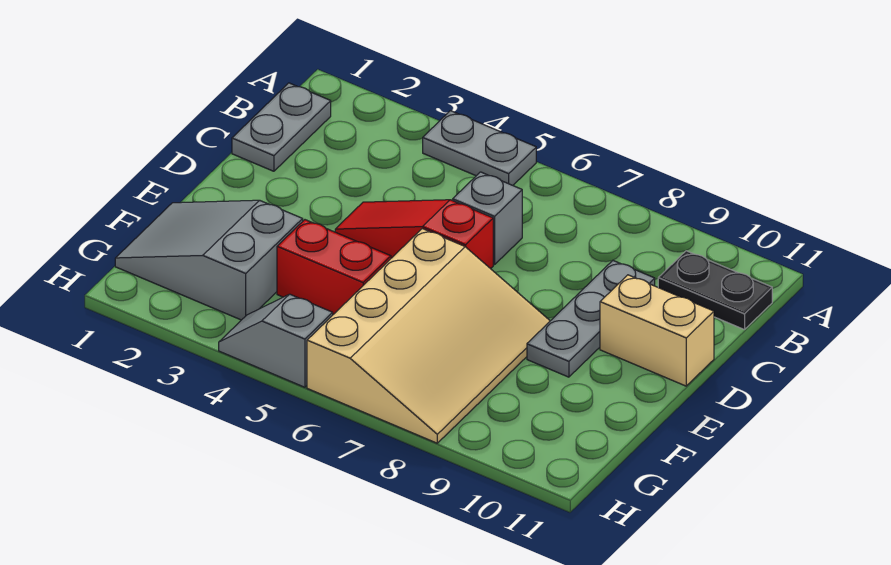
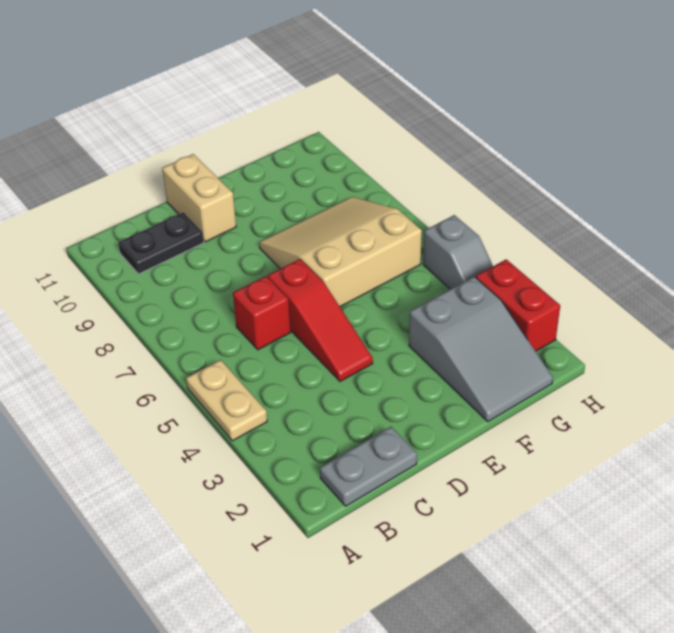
grey plate A4:A5 level 1 -> tan plate A4:A5 level 1
black plate B10:B11 level 1 -> black plate B10:C10 level 1
grey brick C6 level 1 -> red brick C6 level 1
grey plate C9:E9 level 1 -> none
tan slope E6:H8 level 1 top 6 -> tan slope E6:G8 level 1 top 6
red brick F4:F5 level 1 -> red brick H2:H3 level 1

